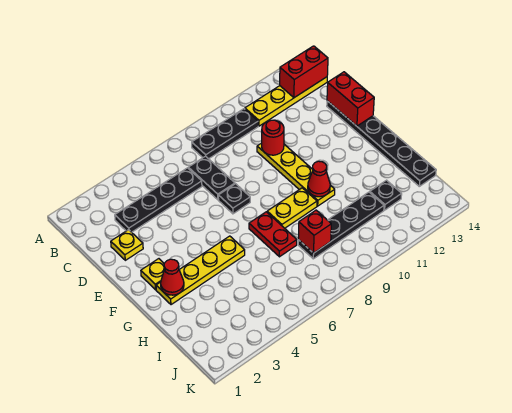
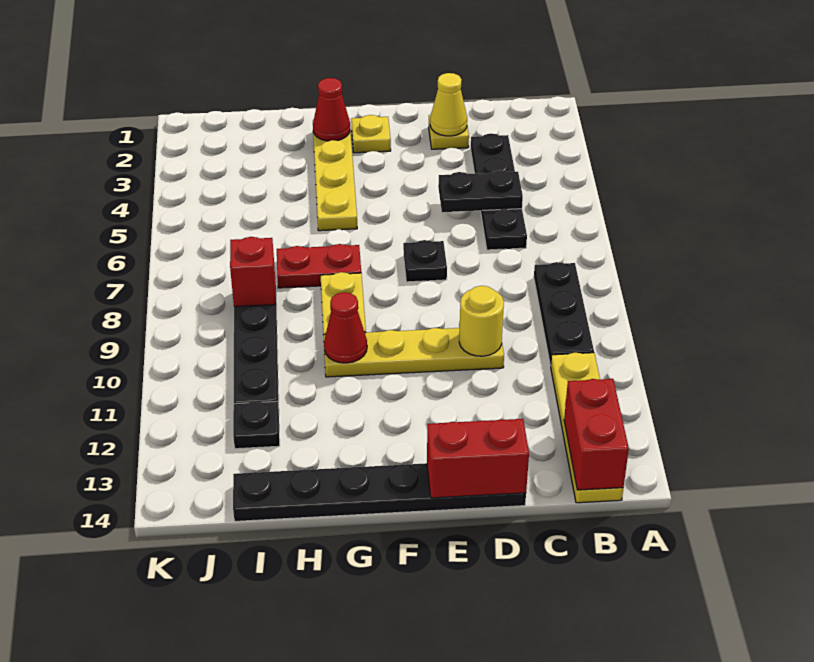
black plate C7:D7 level 1 -> black plate C5:D5 level 2
none -> yellow cone D2 level 2
red round brick D10 level 2 -> yellow round brick D10 level 2

